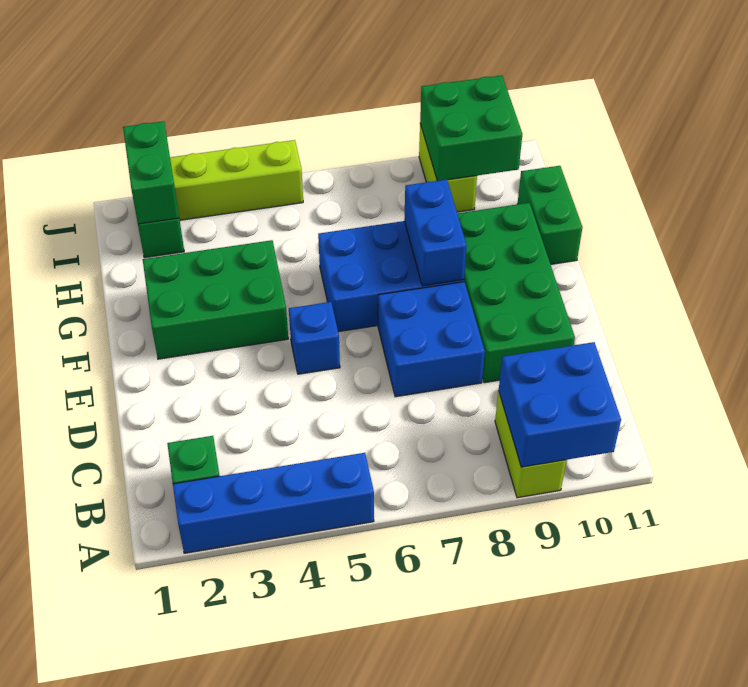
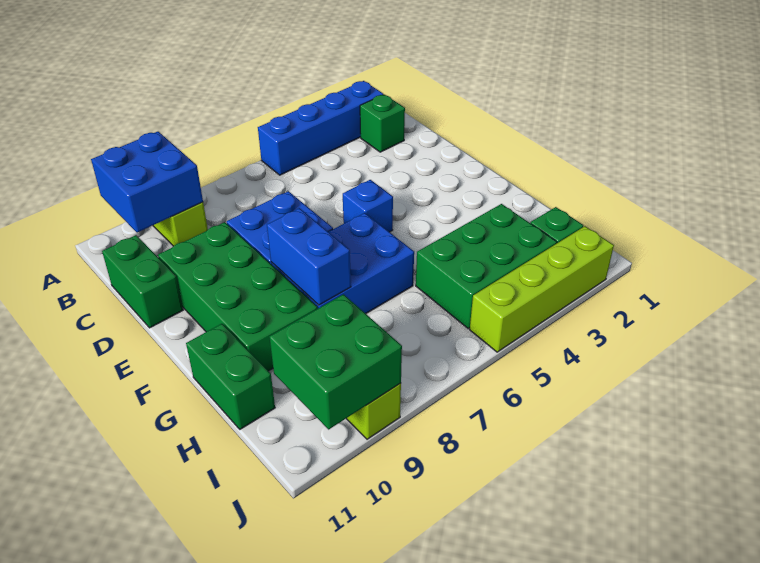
green brick F2:G4 level 1 -> green brick H3:I5 level 1
green brick I2:J2 level 2 -> green brick C11:D11 level 1

